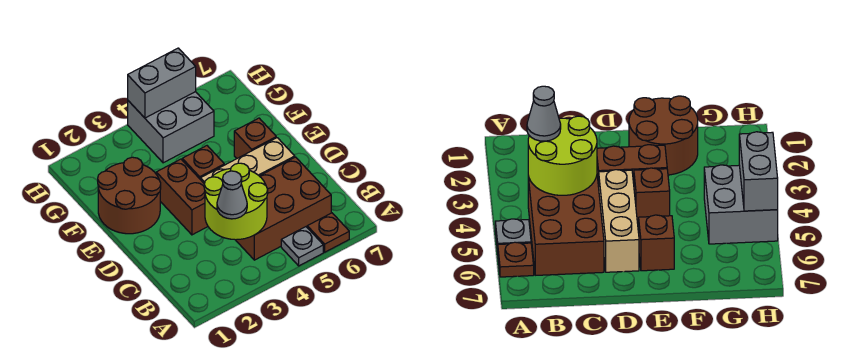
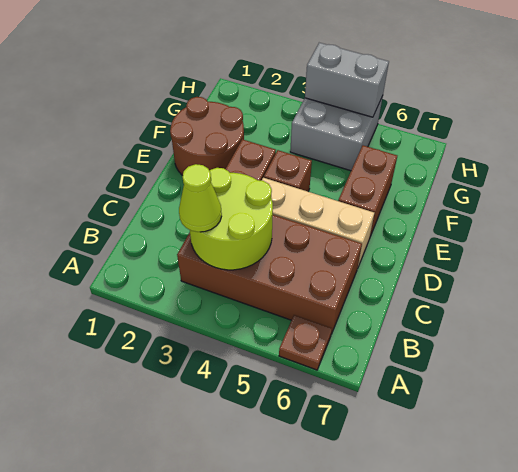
grey plate A5 level 1 -> none
grey cone B3 level 3 -> lime cone B3 level 3
brown brick B4:C6 level 1 -> brown brick B3:C6 level 1
brown brick E6 level 1 -> brown brick E6:F6 level 1

